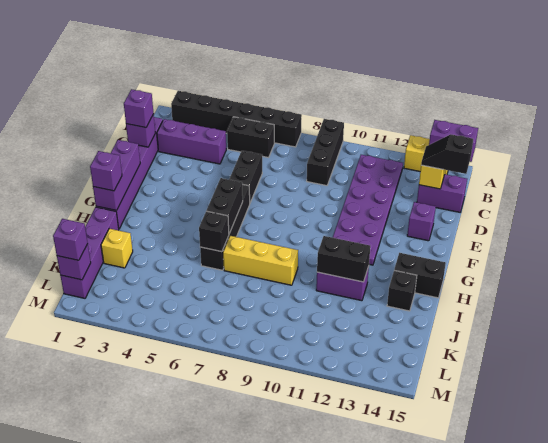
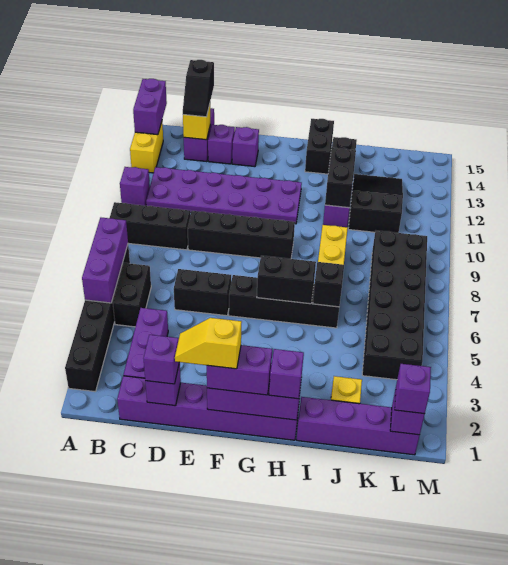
none -> purple brick A5:A7 level 2
none -> purple brick A11 level 1
none -> black brick D9:G9 level 1
none -> purple brick D14 level 1
none -> yellow slope E1:F1 level 4 top F
none -> purple brick F1:G1 level 3
none -> black slope J11:K13 level 1 top 11
none -> black brick K4:L9 level 1

